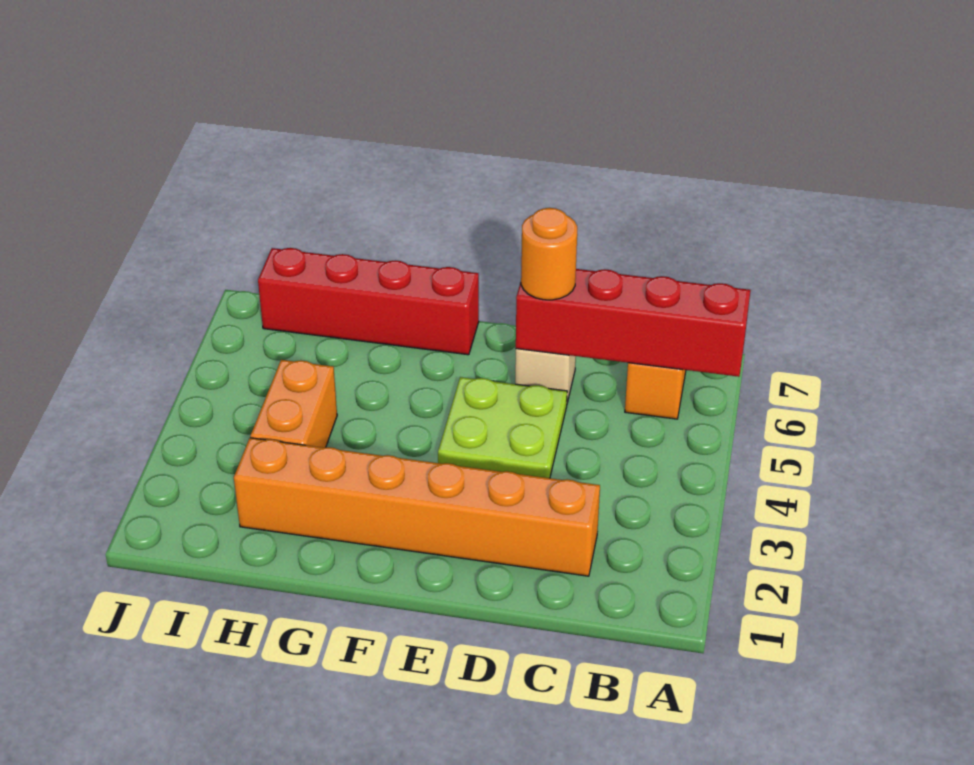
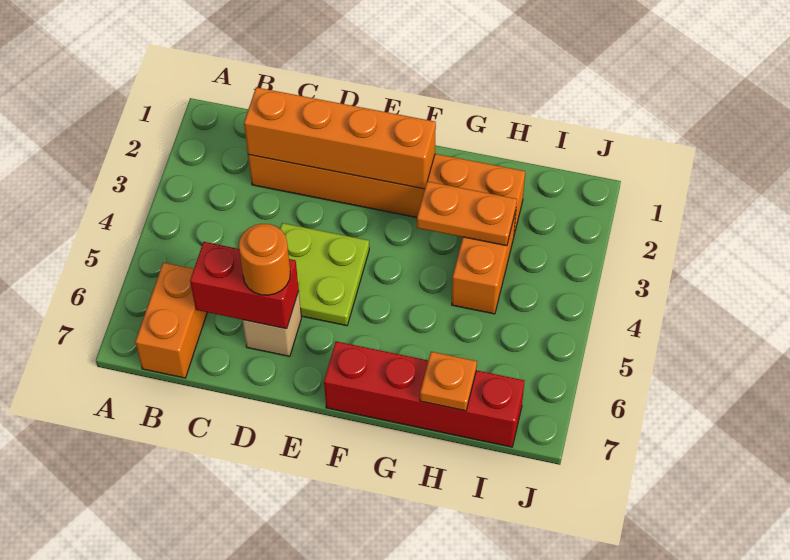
red brick A6:D6 level 2 -> red brick C6:D6 level 2
none -> orange brick C2:F2 level 2
none -> orange plate G3:H3 level 2
none -> orange plate H7 level 2

